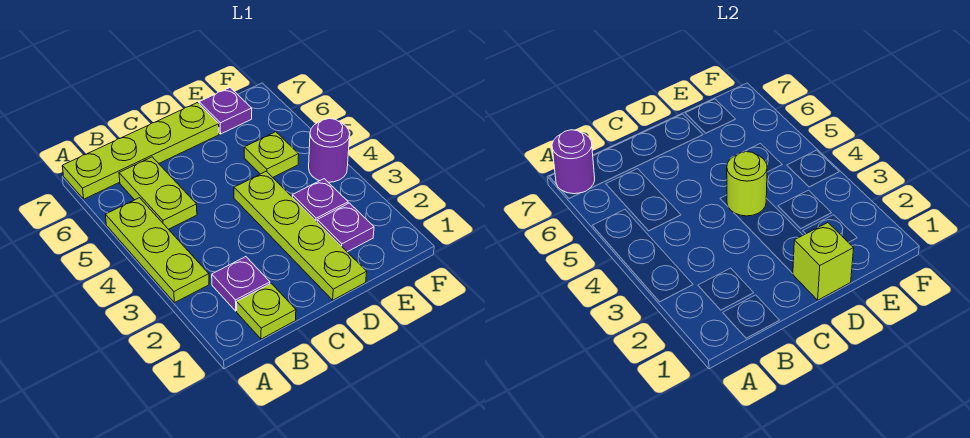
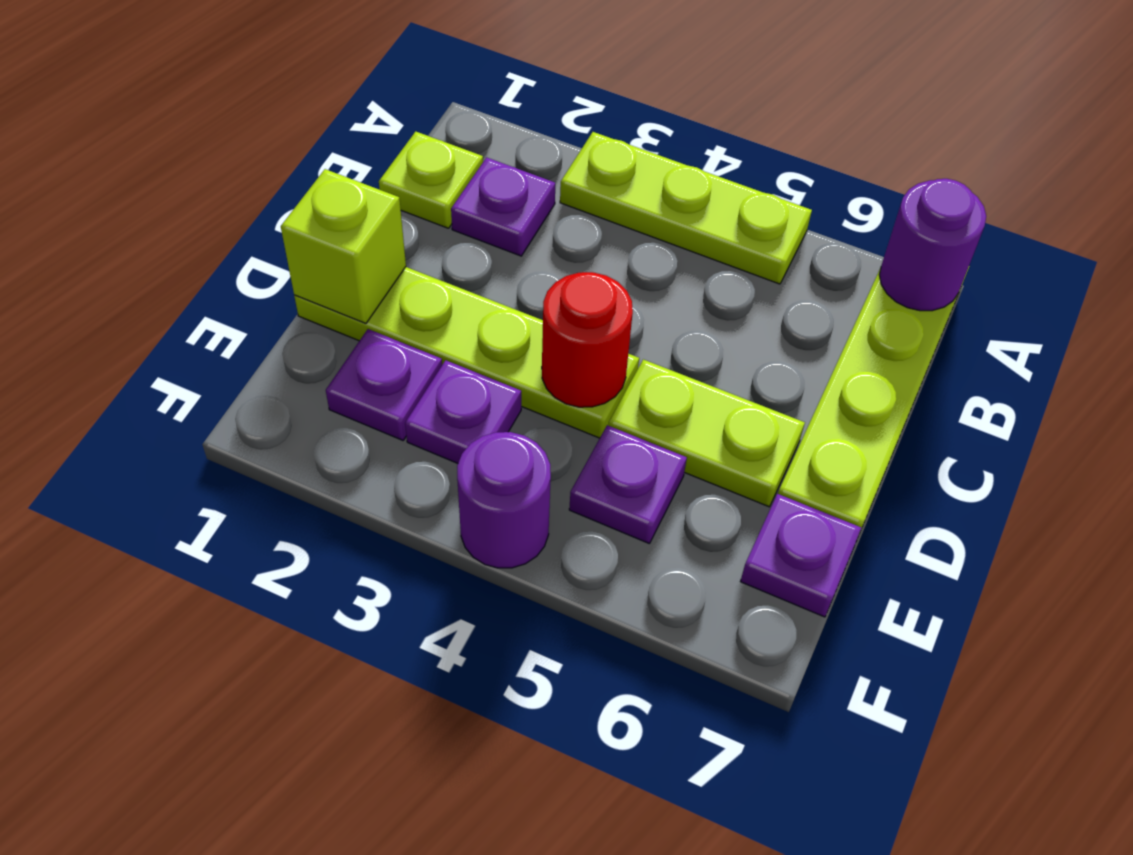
lime plate B5:B6 level 1 -> lime plate D5:D6 level 1
lime round brick D4 level 2 -> red round brick D4 level 2
lime plate E5 level 1 -> purple plate E5 level 1

